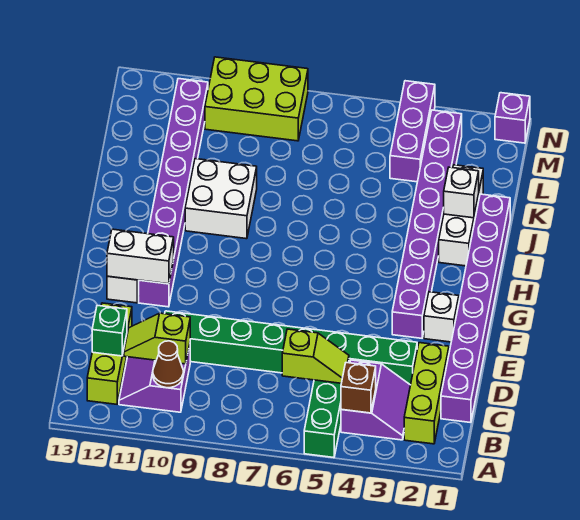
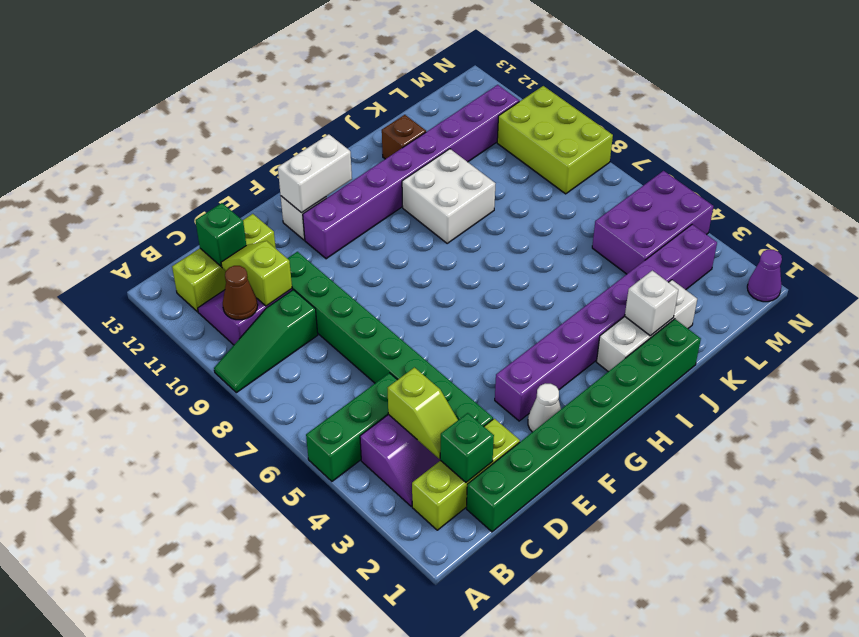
none -> green slope A9:C9 level 1 top C
brown brick B4 level 2 -> brown brick J12 level 1
purple brick C1:J1 level 1 -> green brick C1:J1 level 1
none -> green brick C2 level 2
lime slope C5:C6 level 2 top 6 -> lime slope C3:C4 level 2 top 4
white brick F2 level 1 -> white cone F2 level 1
white brick F11:F12 level 2 -> white brick F12:G12 level 2
purple brick L4:N4 level 1 -> purple brick L4:N5 level 1
purple brick N1 level 1 -> purple cone N1 level 1

